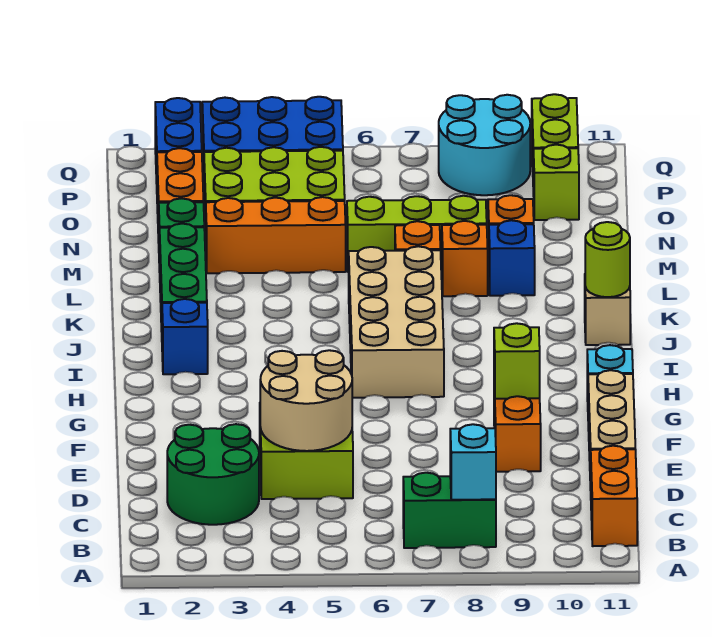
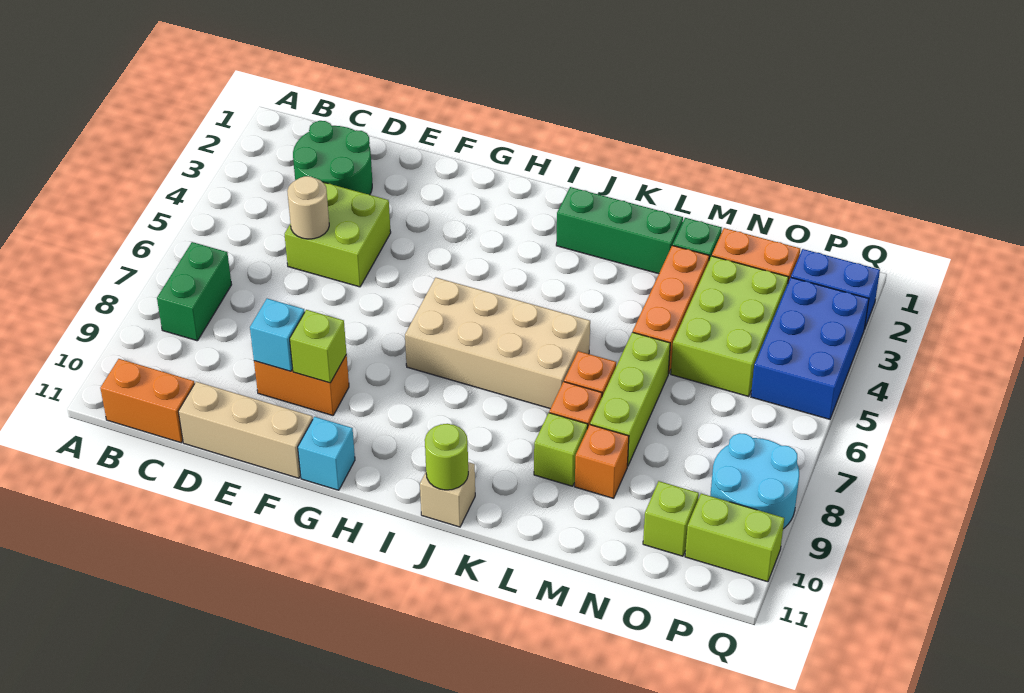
cyan brick B8 level 2 -> cyan brick E9 level 2
tan round brick D4:E5 level 2 -> tan round brick D5 level 2
blue brick I2 level 1 -> none
blue brick L9 level 1 -> lime brick L9 level 1

